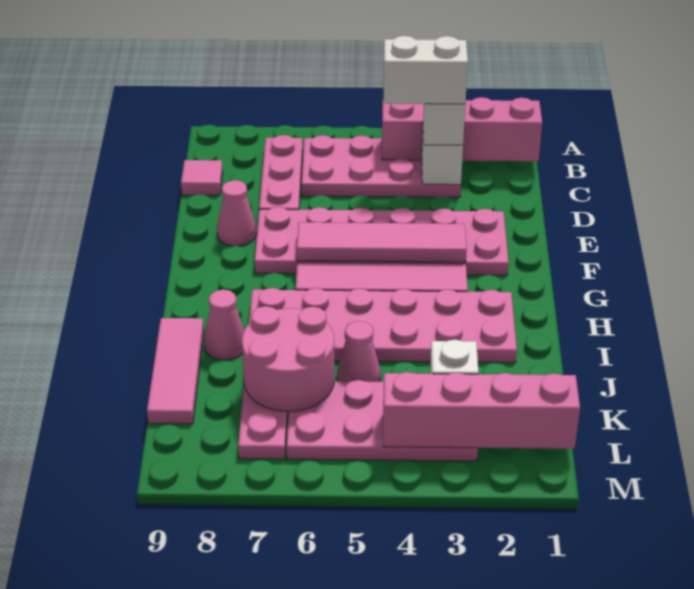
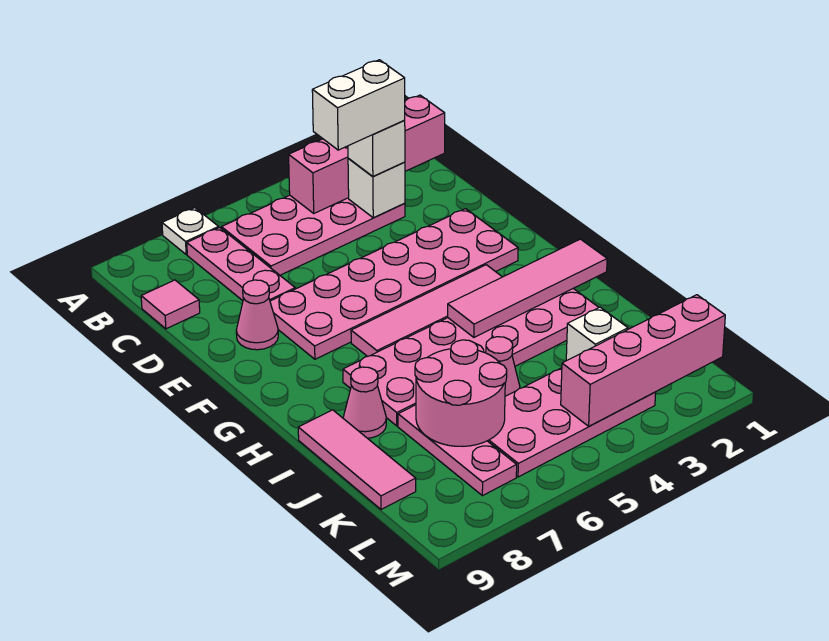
none -> white plate A7 level 1
pink tile F3:F6 level 2 -> pink tile H1:H4 level 2

